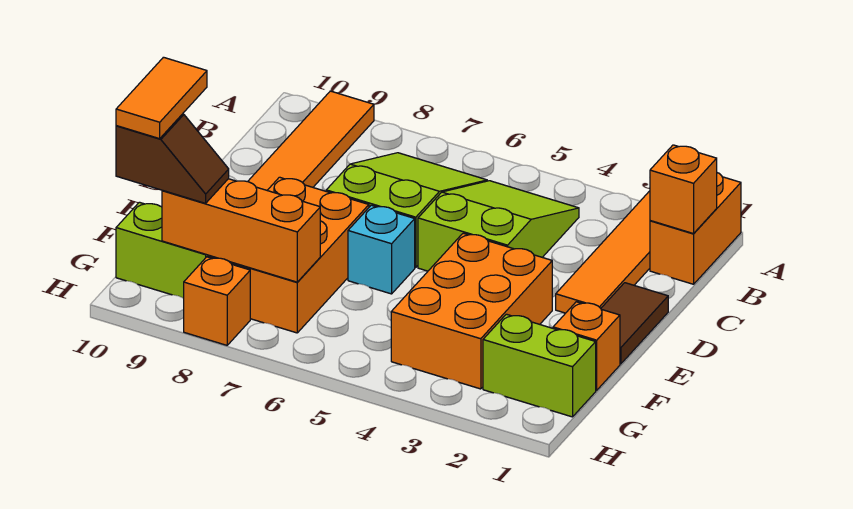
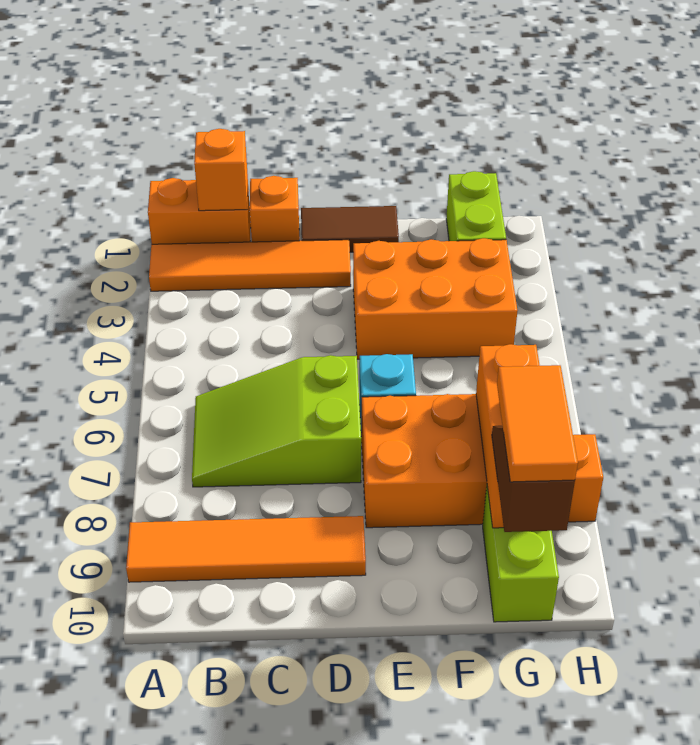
lime slope B4:D5 level 1 top D -> none
orange brick F1 level 1 -> orange brick C1 level 1
orange tile F10:G10 level 4 -> orange tile G9:G10 level 4

